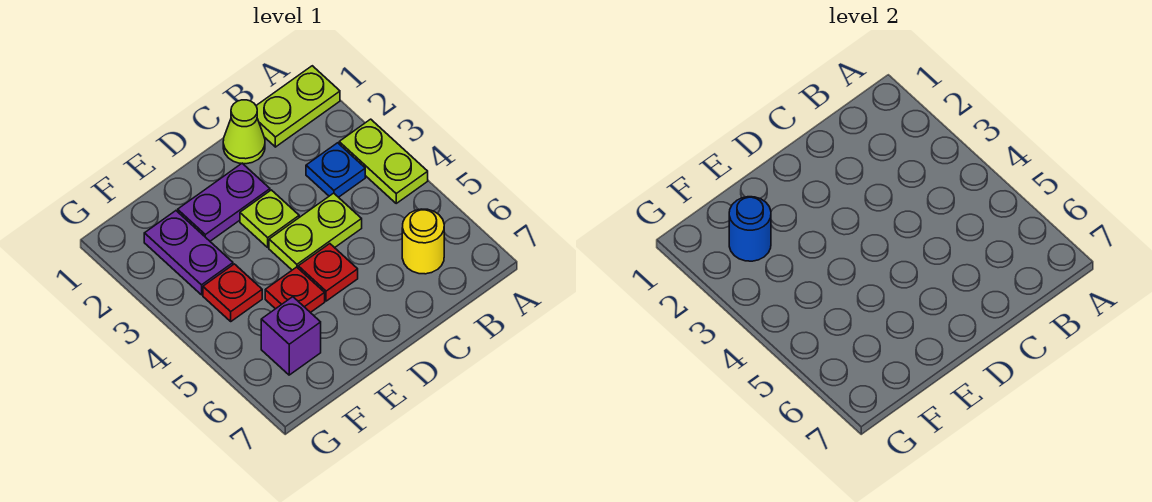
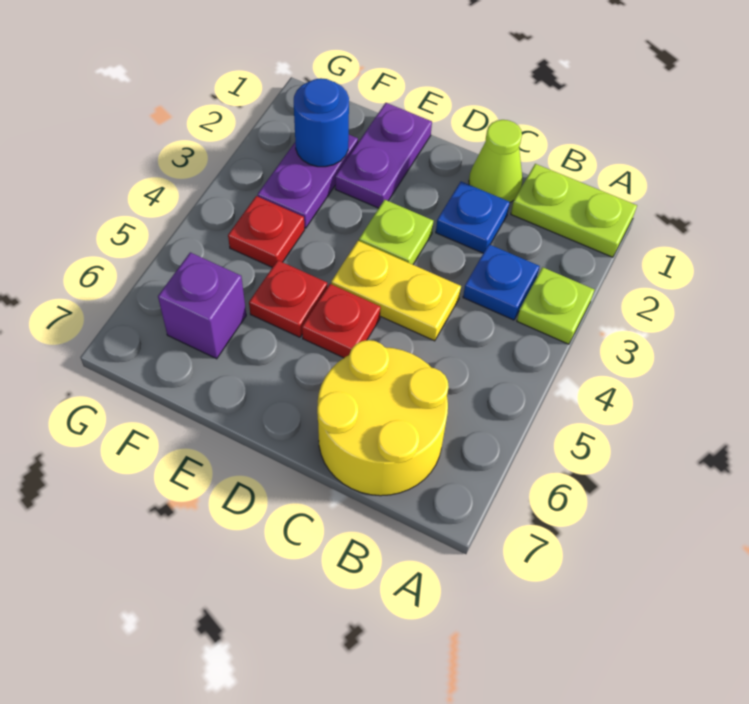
lime plate A3:A4 level 1 -> lime plate A3 level 1
yellow round brick B6 level 1 -> yellow round brick B6:C7 level 1
none -> blue plate C2 level 1
lime plate C4:D4 level 1 -> yellow plate C4:D4 level 1
purple plate D2:E2 level 1 -> purple plate E1:E2 level 1

